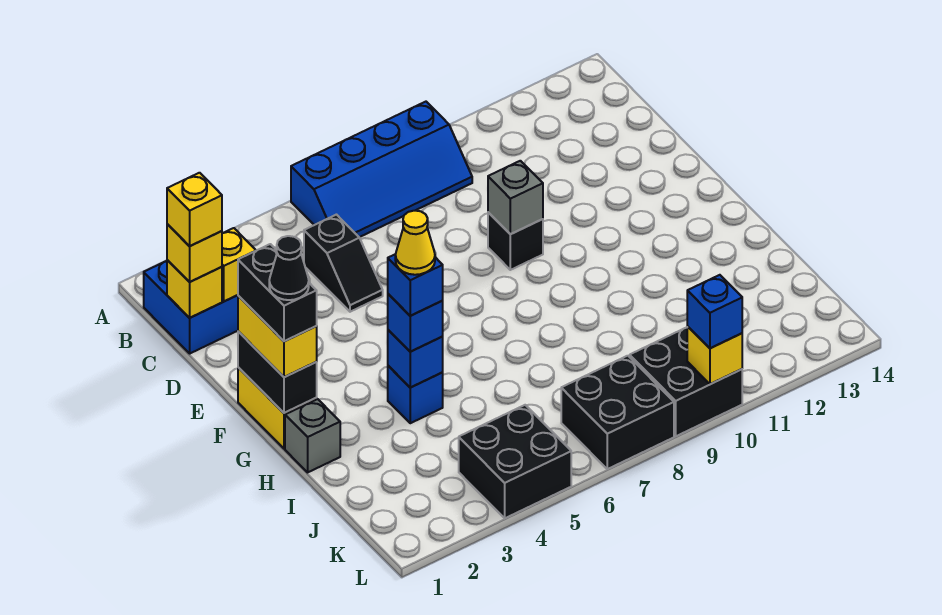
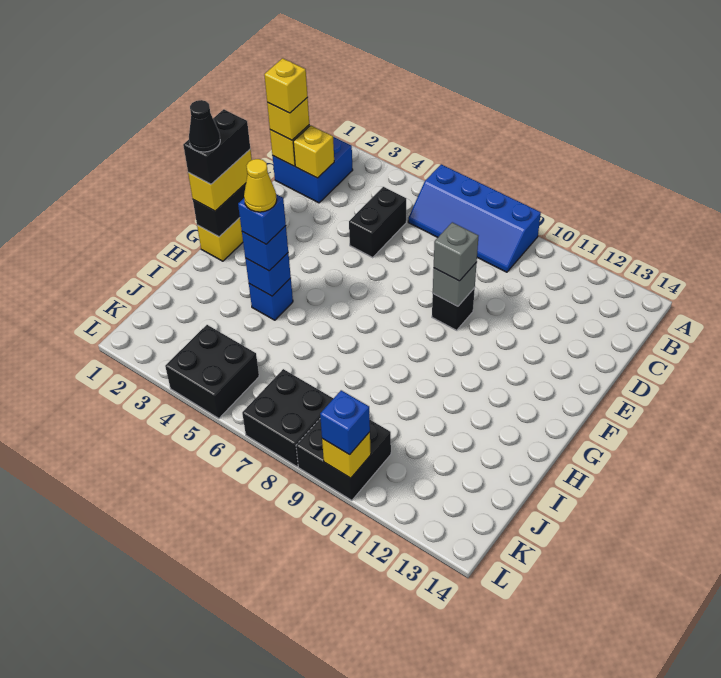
black slope C5:D5 level 1 top C -> black brick C5:D5 level 1
grey brick H1 level 1 -> grey brick E9 level 3

